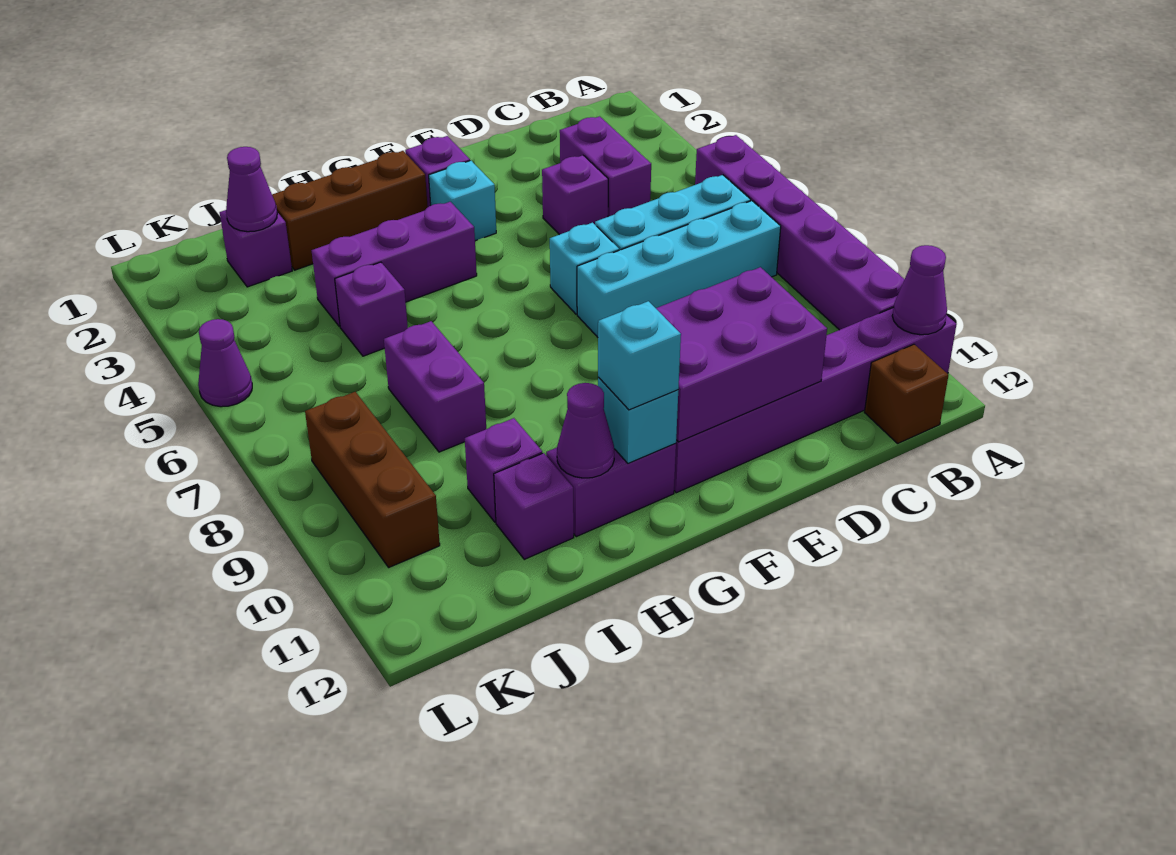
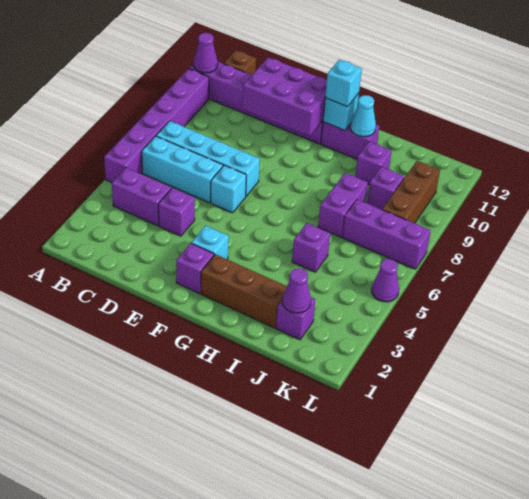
purple brick C3:C4 level 1 -> purple brick B4:C4 level 1
purple brick G4:I4 level 1 -> purple brick J7:L7 level 1
purple cone H11 level 2 -> cyan cone H11 level 2
purple brick I11 level 1 -> purple brick J9 level 1

